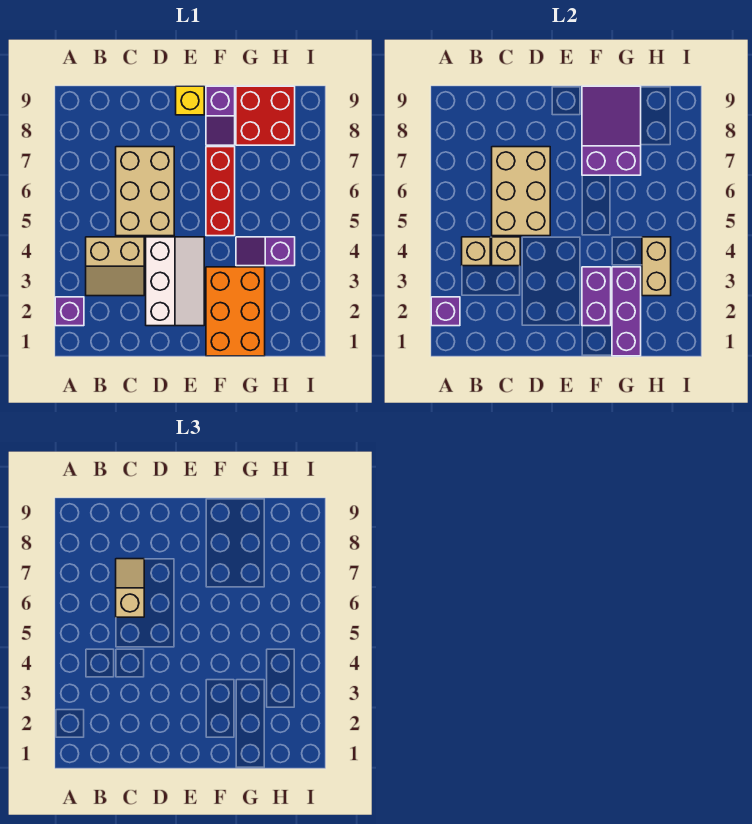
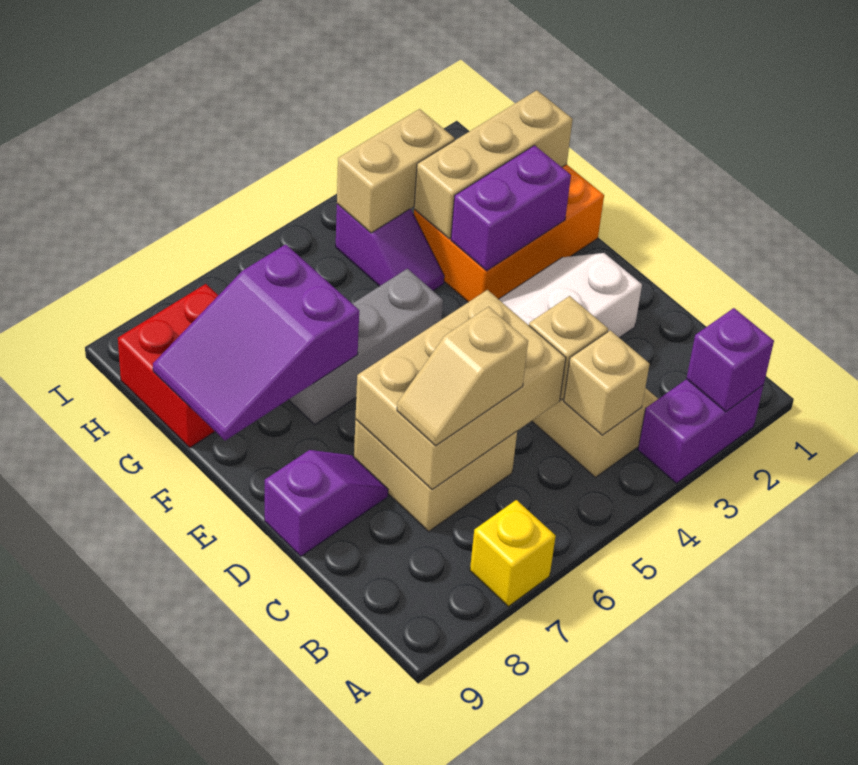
purple brick A2 level 1 -> purple brick A2:A3 level 1
tan brick C5:D7 level 1 -> tan brick C6:D7 level 1
yellow brick E9 level 1 -> yellow brick A7 level 1
red brick F5:F7 level 1 -> grey brick F5:F7 level 1
purple slope F8:F9 level 1 top 9 -> purple slope D8:D9 level 1 top 9
purple brick G1:G3 level 2 -> tan brick G1:G3 level 2

